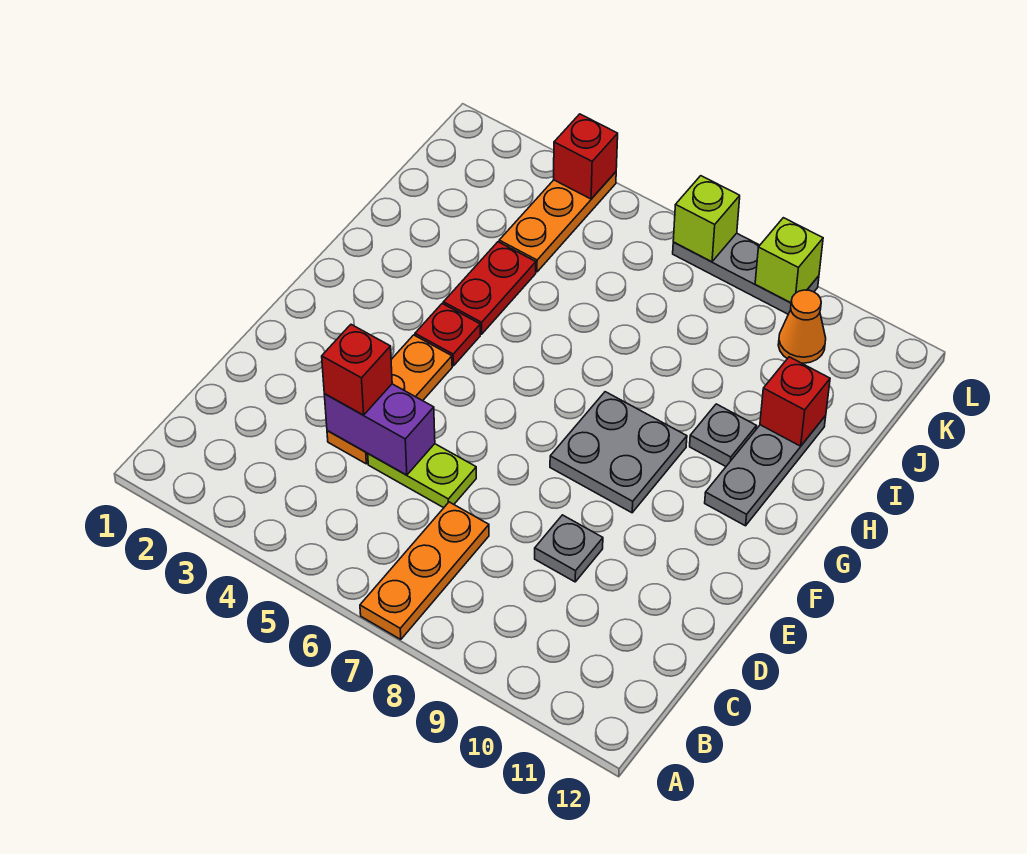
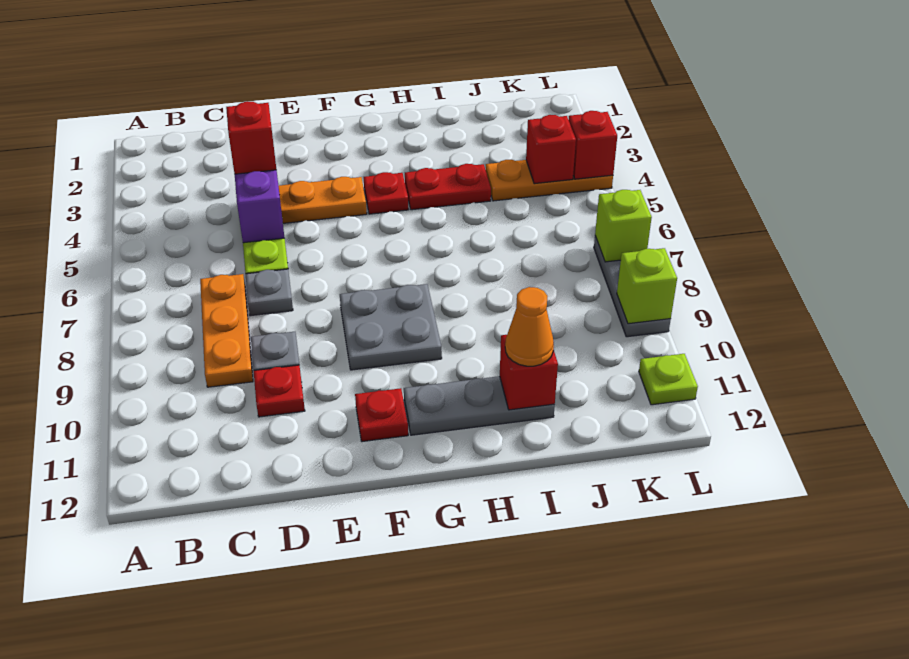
orange plate A7:C7 level 1 -> orange plate C7:C9 level 1
none -> red plate D10 level 1
none -> red plate F11 level 1
grey plate H10 level 1 -> grey plate D7 level 1
none -> red brick K4 level 2
orange cone K10 level 1 -> orange cone I11 level 3
none -> lime plate L11 level 1

